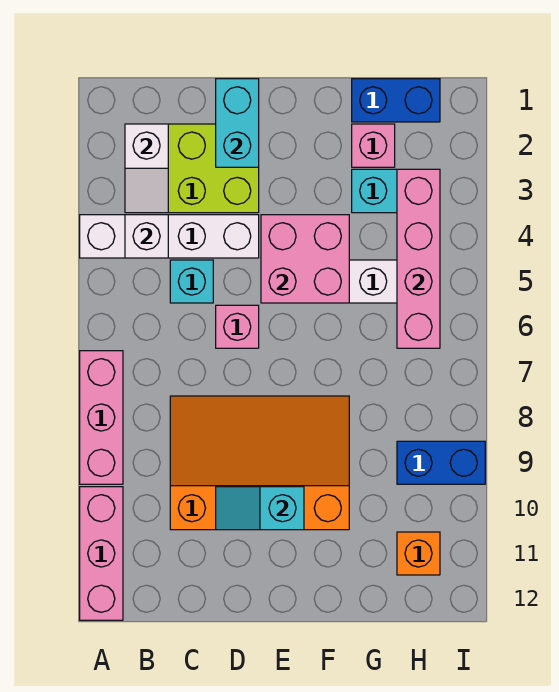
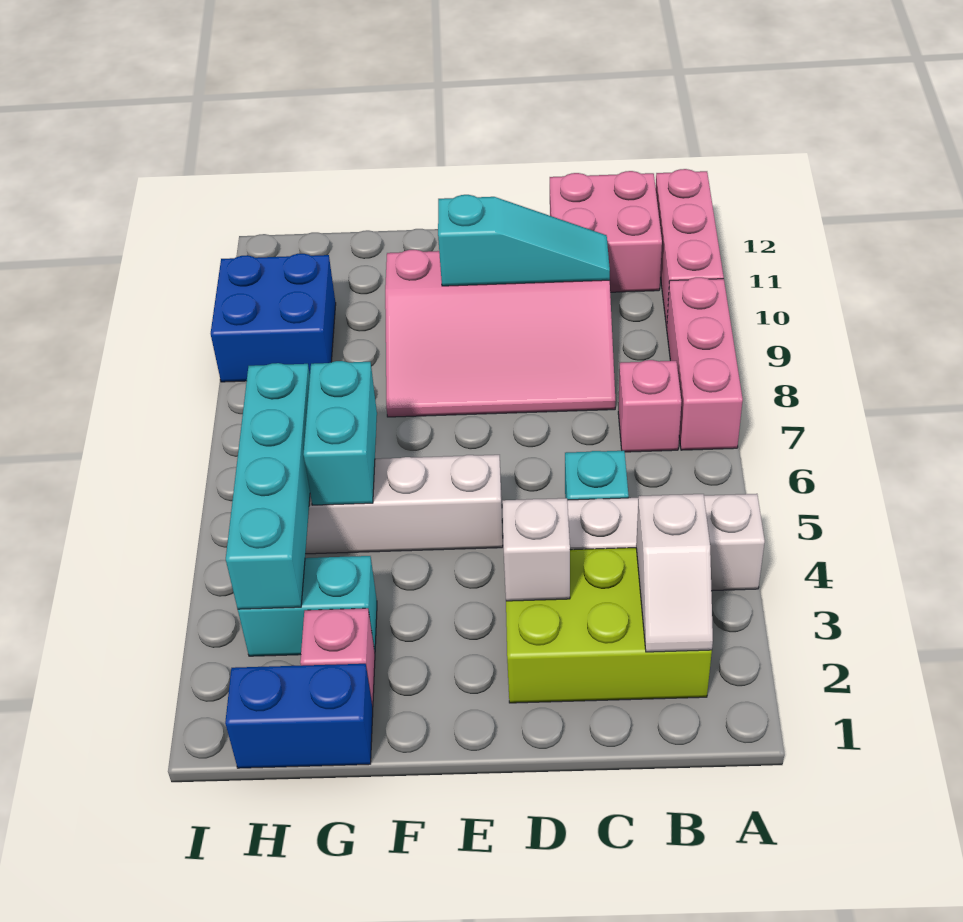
white slope B2:B3 level 2 top 2 -> white slope B2:B3 level 2 top 3
white brick B4 level 2 -> white brick D3 level 2
orange slope C8:F10 level 1 top 10 -> pink slope C8:F10 level 1 top 10
cyan brick D1:D2 level 2 -> cyan brick G5:G6 level 2
pink brick D6 level 1 -> pink brick B7 level 1
cyan slope D10:E10 level 2 top E -> cyan slope C10:E10 level 2 top E
pink brick E4:F5 level 2 -> pink brick B11:C12 level 1
pink brick H3:H6 level 2 -> cyan brick H3:H6 level 2
blue brick H9:I9 level 1 -> blue brick H9:I10 level 1
orange brick H11 level 1 -> none

